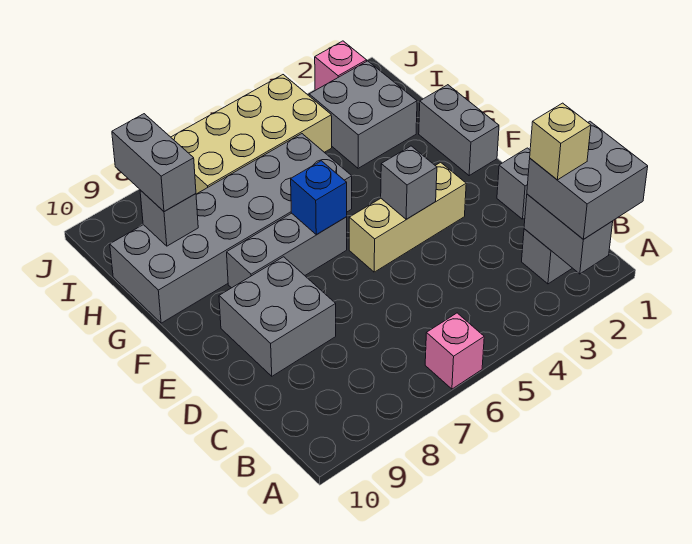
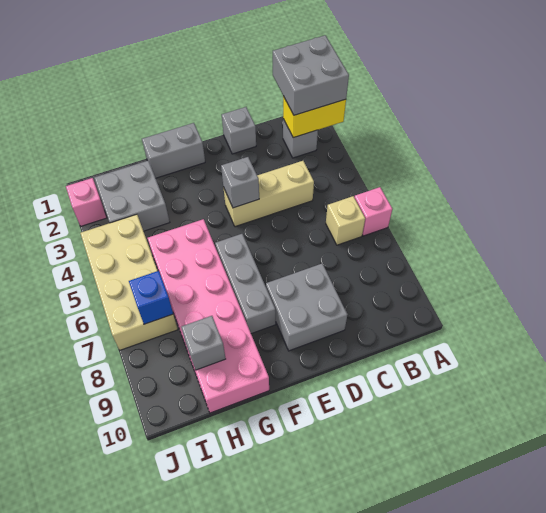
grey brick A2:B2 level 2 -> yellow brick A2:B2 level 2
tan brick B2 level 4 -> tan brick B6 level 1
tan brick E3:E5 level 1 -> tan brick C4:E4 level 1
blue brick F6 level 2 -> blue brick I7 level 2
grey brick G5:H10 level 1 -> pink brick G5:H10 level 1
grey brick H9:I9 level 3 -> none

